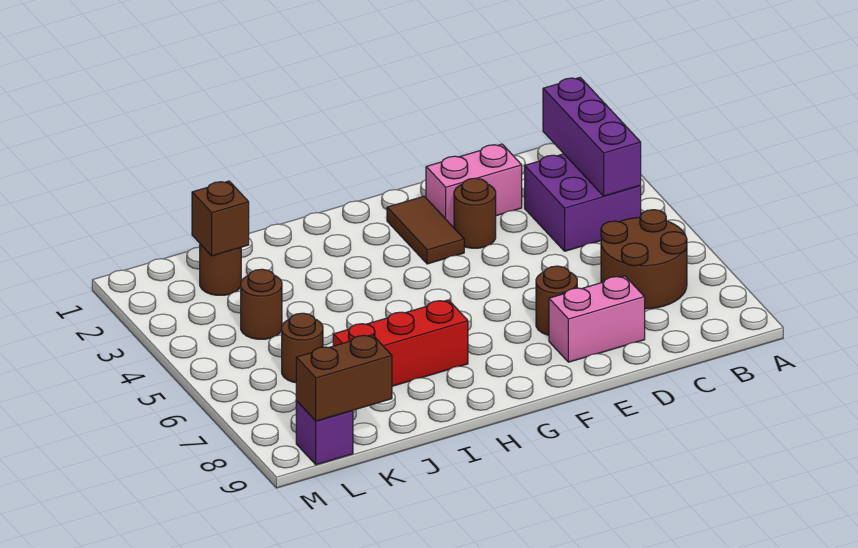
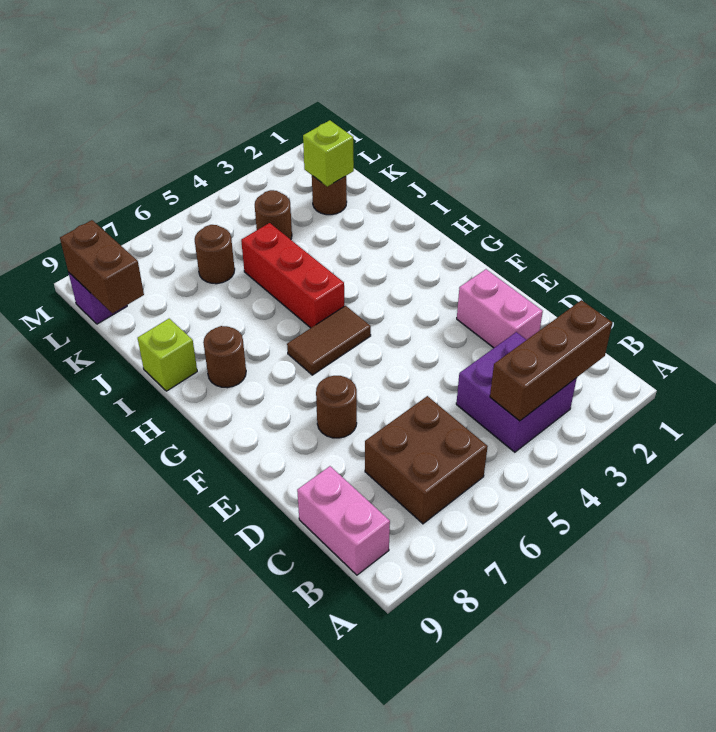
purple brick B2:B4 level 2 -> brown brick B2:B4 level 2
brown round brick B6:C7 level 1 -> brown brick B6:C7 level 1
pink brick D8:E8 level 1 -> pink brick B9:C9 level 1
brown round brick E3 level 1 -> brown round brick H8 level 1
brown tile F2:F3 level 1 -> brown tile G5:G6 level 1
red brick H7:J7 level 1 -> red brick H5:J5 level 1
none -> lime brick I9 level 1
brown brick K2 level 2 -> lime brick K2 level 2

